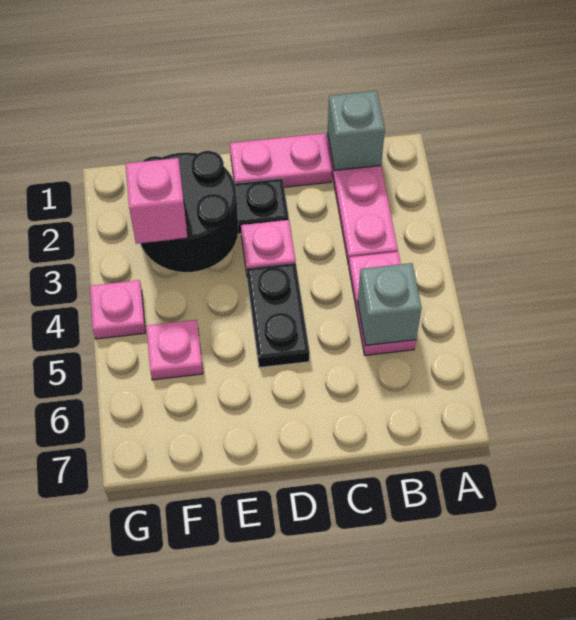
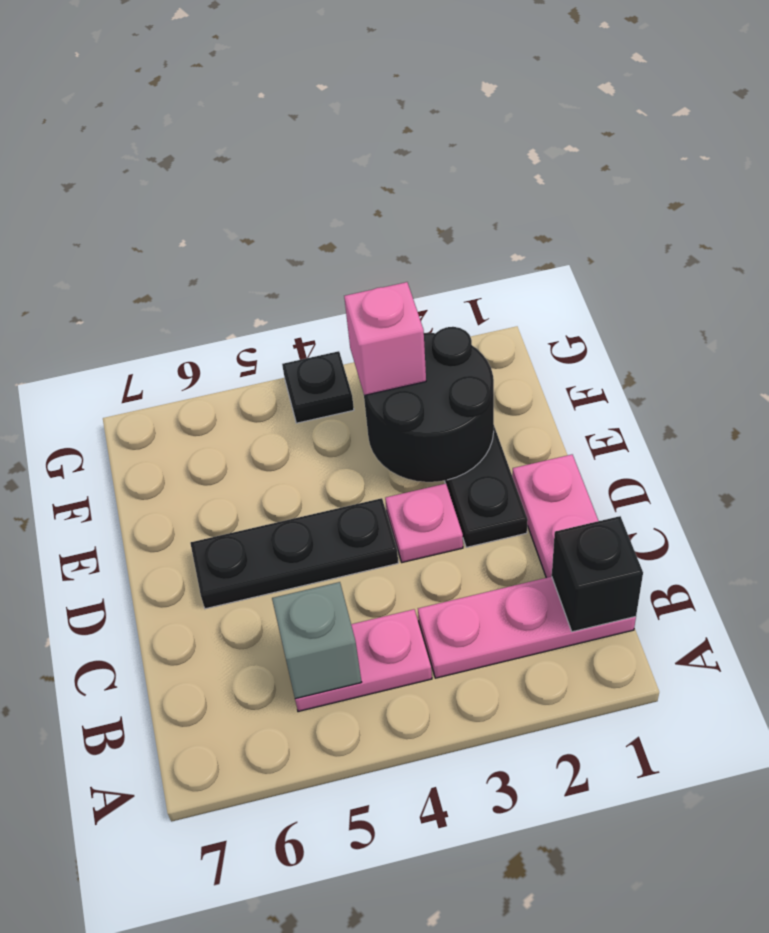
grey brick B1 level 2 -> black brick B1 level 2
black plate D4:D5 level 1 -> black plate D4:D6 level 1
pink plate F5 level 1 -> none
pink plate G4 level 1 -> black plate G4 level 1

